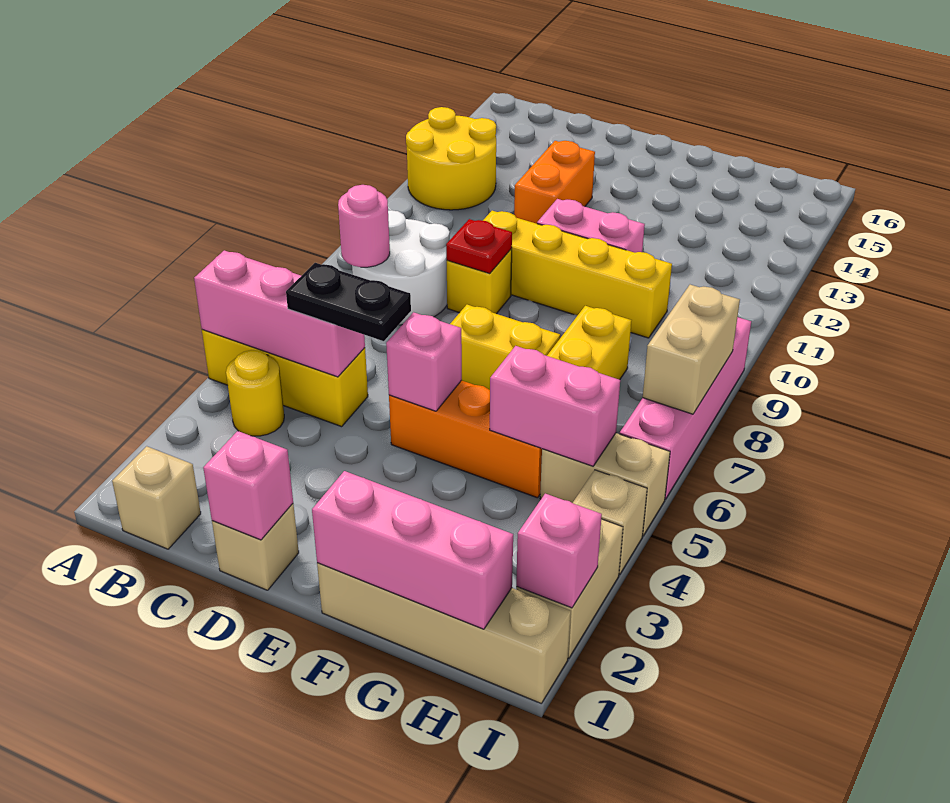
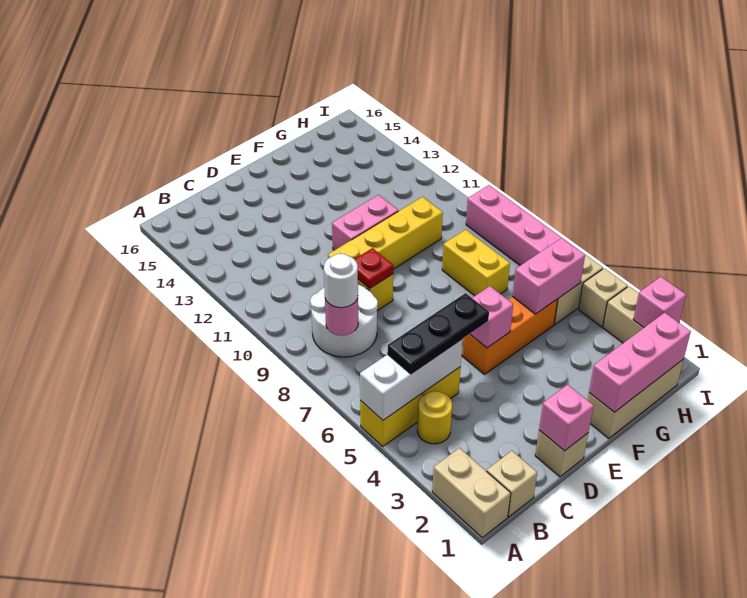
pink brick A5:C5 level 2 -> white brick A5:C5 level 2
yellow round brick A12:B13 level 1 -> none
none -> white round brick B8 level 3
black plate C5:D5 level 3 -> black plate B5:D5 level 3
orange brick D12:D13 level 1 -> none
yellow brick E7:F7 level 1 -> none
tan brick F1:I1 level 1 -> tan brick F1:H1 level 1
tan brick I7:I8 level 2 -> tan brick A1:A2 level 1

